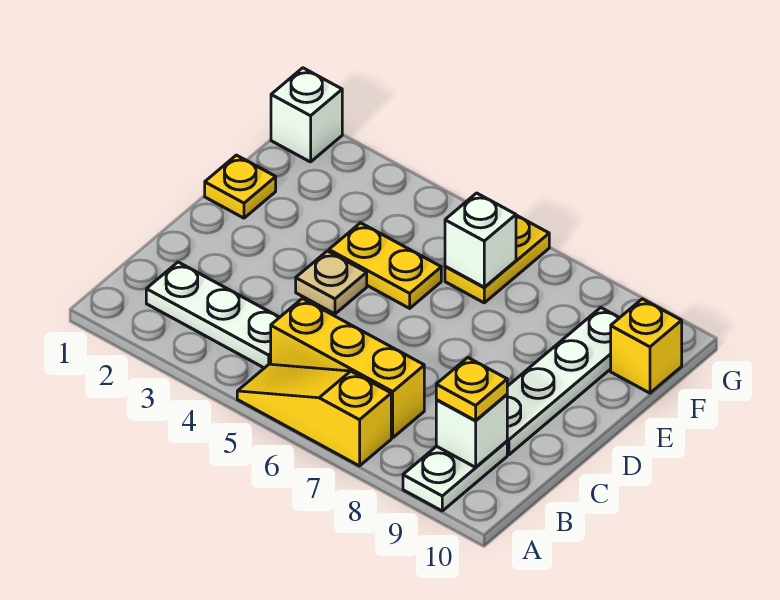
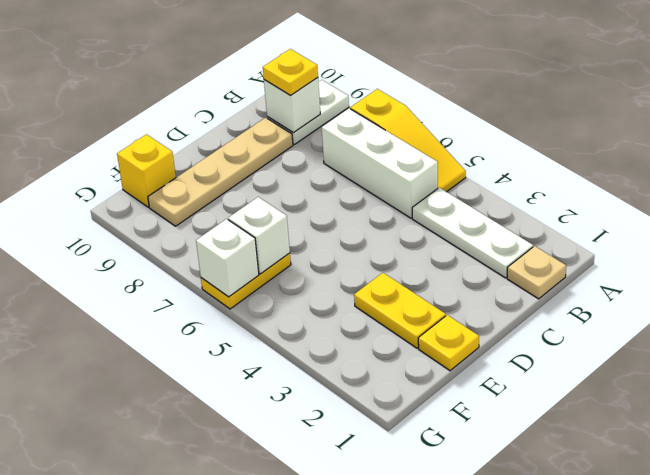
yellow brick B5:B7 level 1 -> white brick B5:B7 level 1
white plate C9:F9 level 1 -> tan plate C9:F9 level 1
tan plate D4 level 1 -> tan plate B1 level 1
yellow plate E4:E5 level 1 -> yellow plate E2:E3 level 1
white brick G1 level 1 -> white brick G6 level 2

